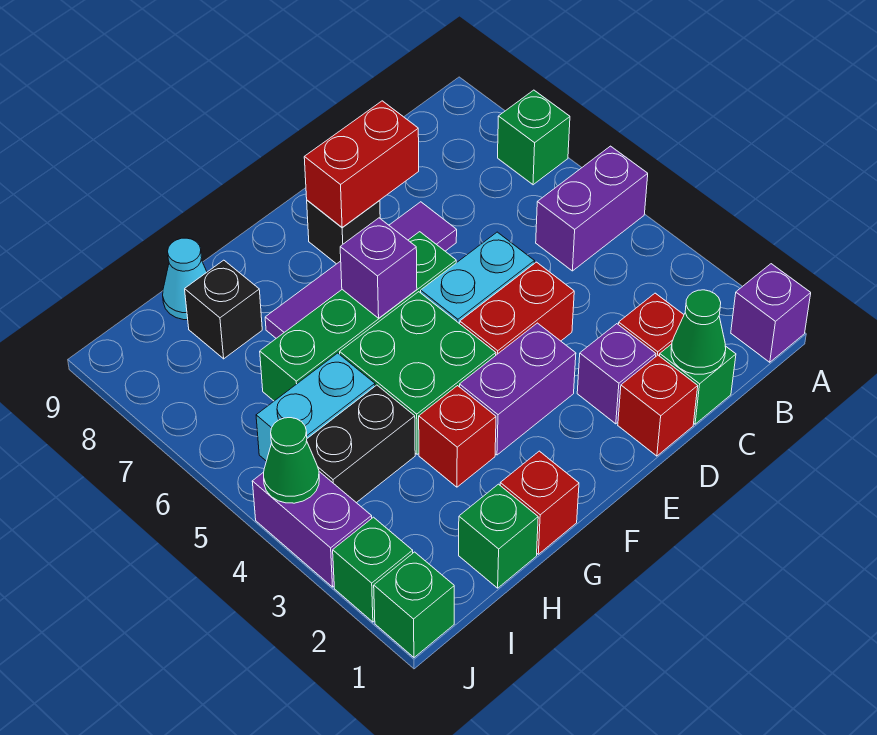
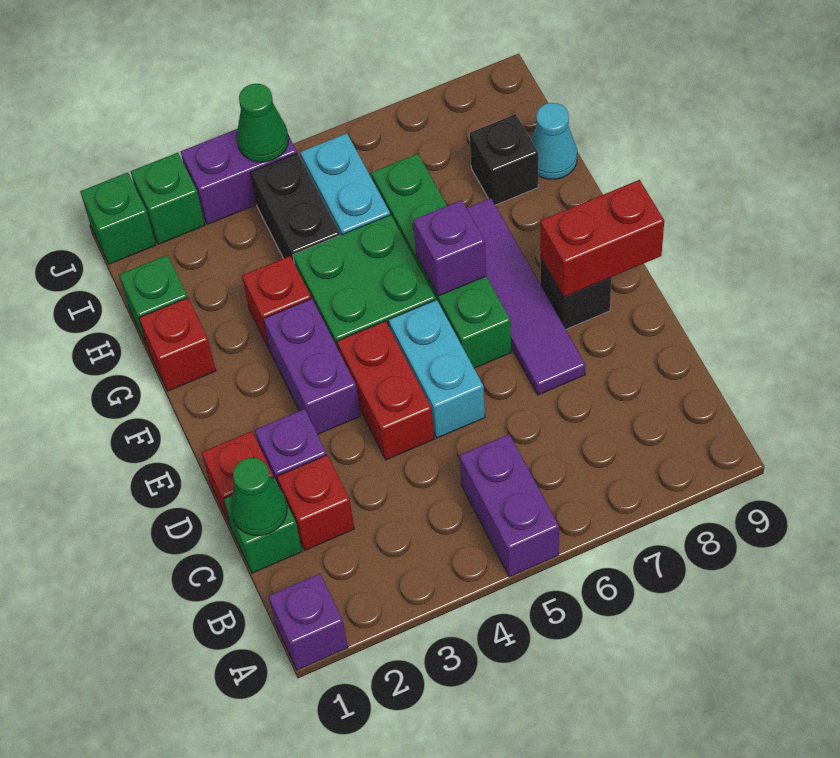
green brick A7 level 1 -> none
red brick D8:E8 level 2 -> red brick E8:E9 level 2

